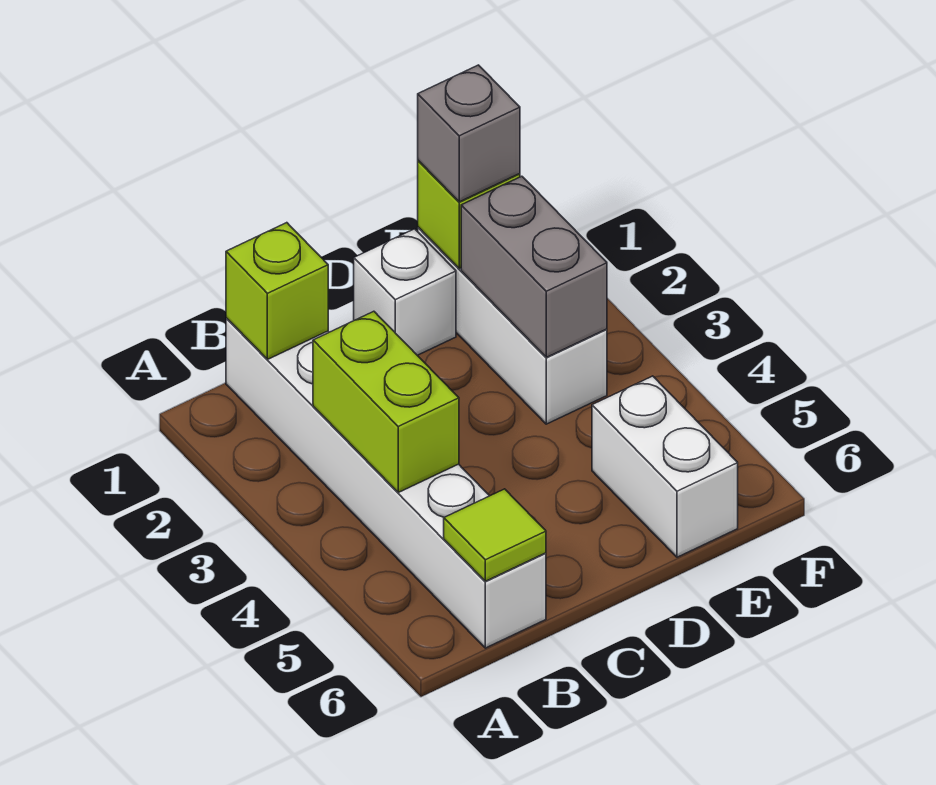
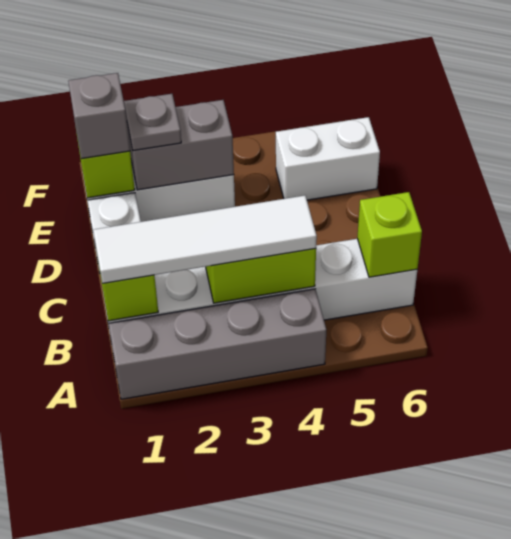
none -> grey brick A1:A4 level 1
none -> white tile B1:B4 level 3
lime tile B6 level 2 -> lime brick B6 level 2
none -> grey plate E2 level 3

